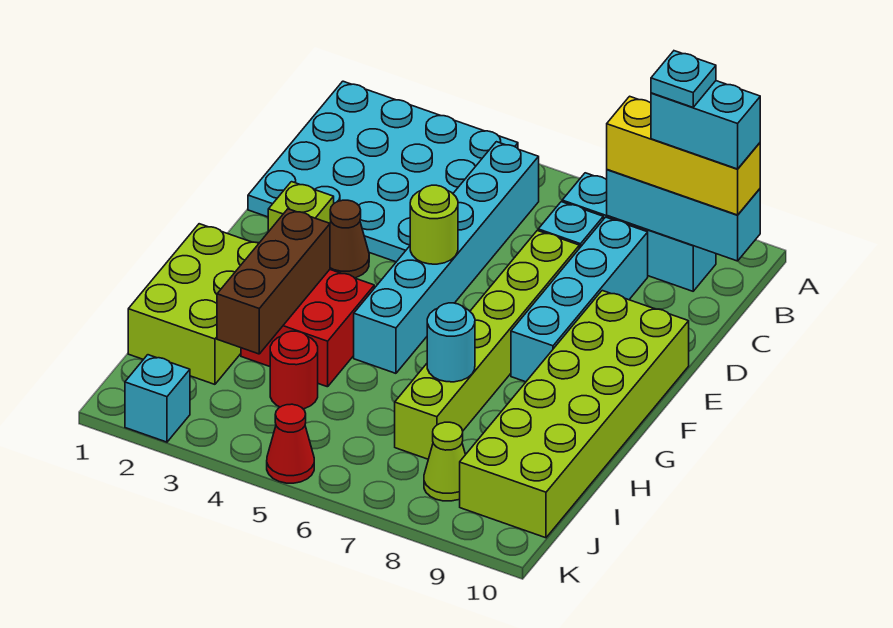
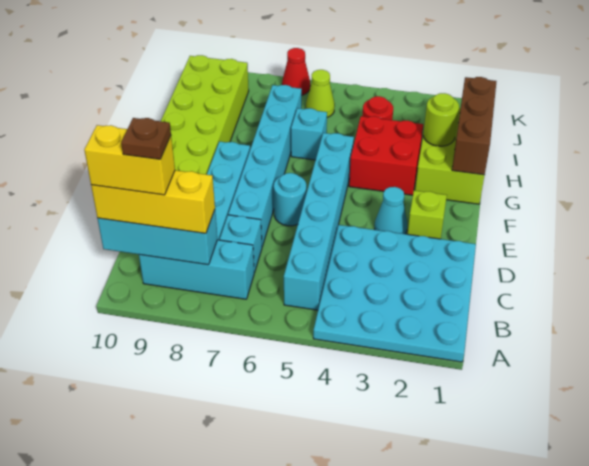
cyan brick B9:B10 level 4 -> yellow brick B9:B10 level 4
cyan plate B9 level 5 -> brown plate B9 level 5
lime brick D7:I7 level 1 -> cyan brick D7:I7 level 1
brown cone E3 level 1 -> cyan cone E3 level 1
lime round brick E5 level 2 -> lime round brick H2 level 2
brown brick G3:I3 level 2 -> brown brick G1:I1 level 2
cyan round brick H7 level 2 -> cyan round brick E6 level 1
lime cone J8 level 1 -> lime cone J6 level 1
cyan brick K2 level 1 -> cyan brick H6 level 1
red cone K5 level 1 -> red cone K7 level 1

